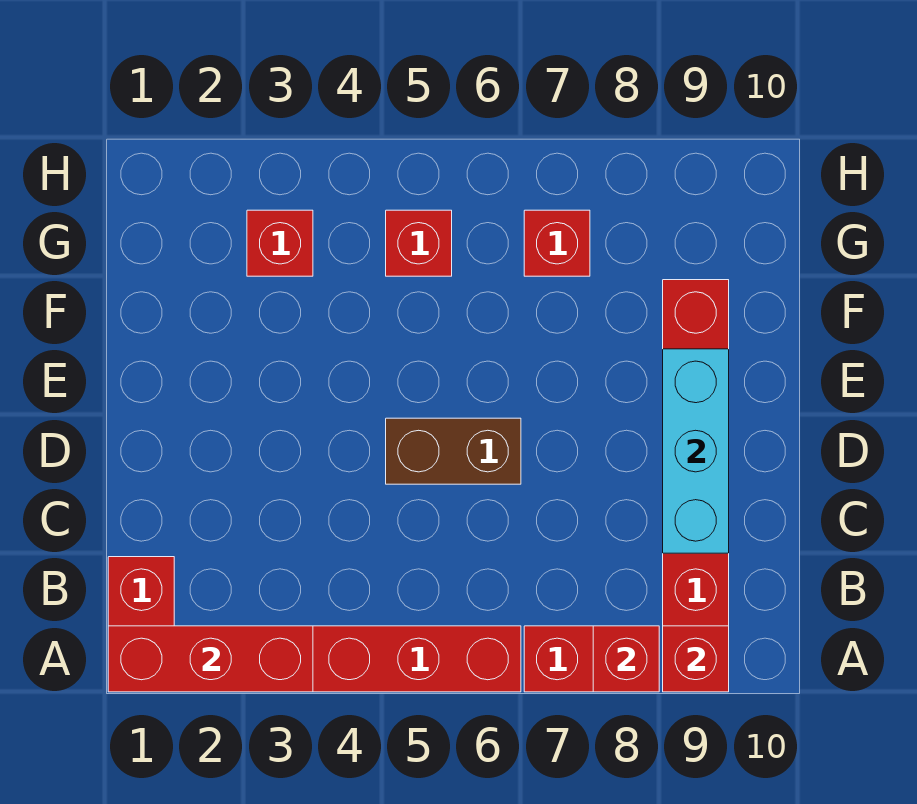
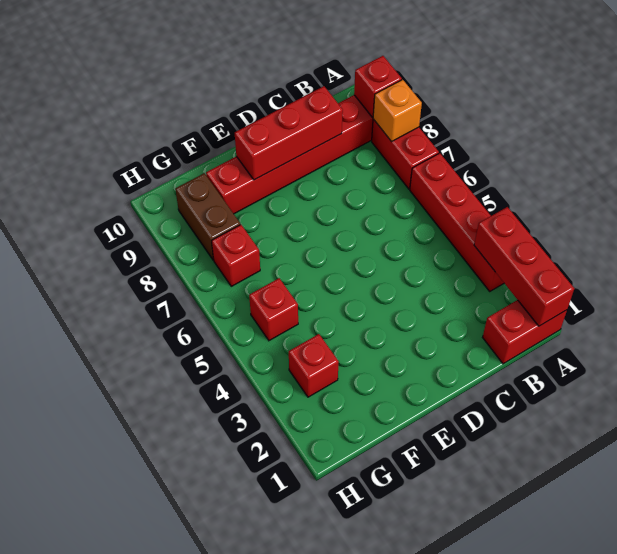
red brick A8 level 2 -> orange brick A8 level 2
cyan brick C9:E9 level 2 -> red brick C9:E9 level 2
brown brick D5:D6 level 1 -> brown brick G8:G9 level 1

